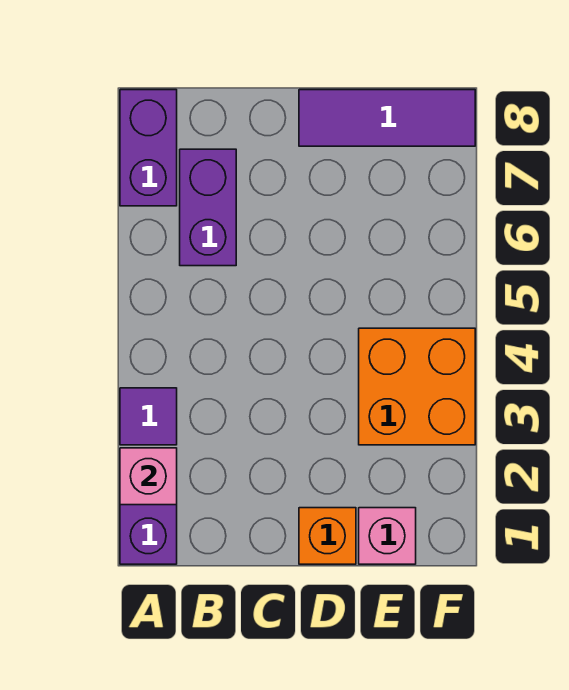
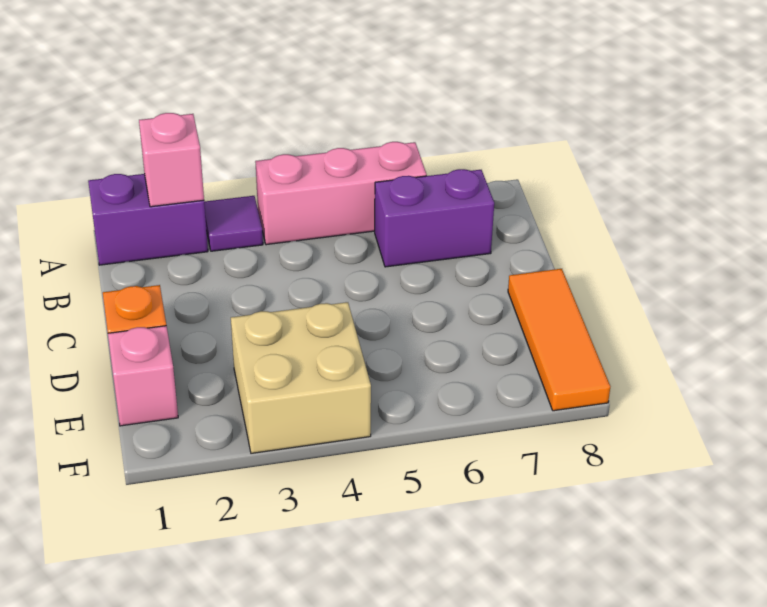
none -> pink brick A4:A6 level 1
purple brick A7:A8 level 1 -> none
purple tile D8:F8 level 1 -> orange tile D8:F8 level 1
orange brick E3:F4 level 1 -> tan brick E3:F4 level 1

